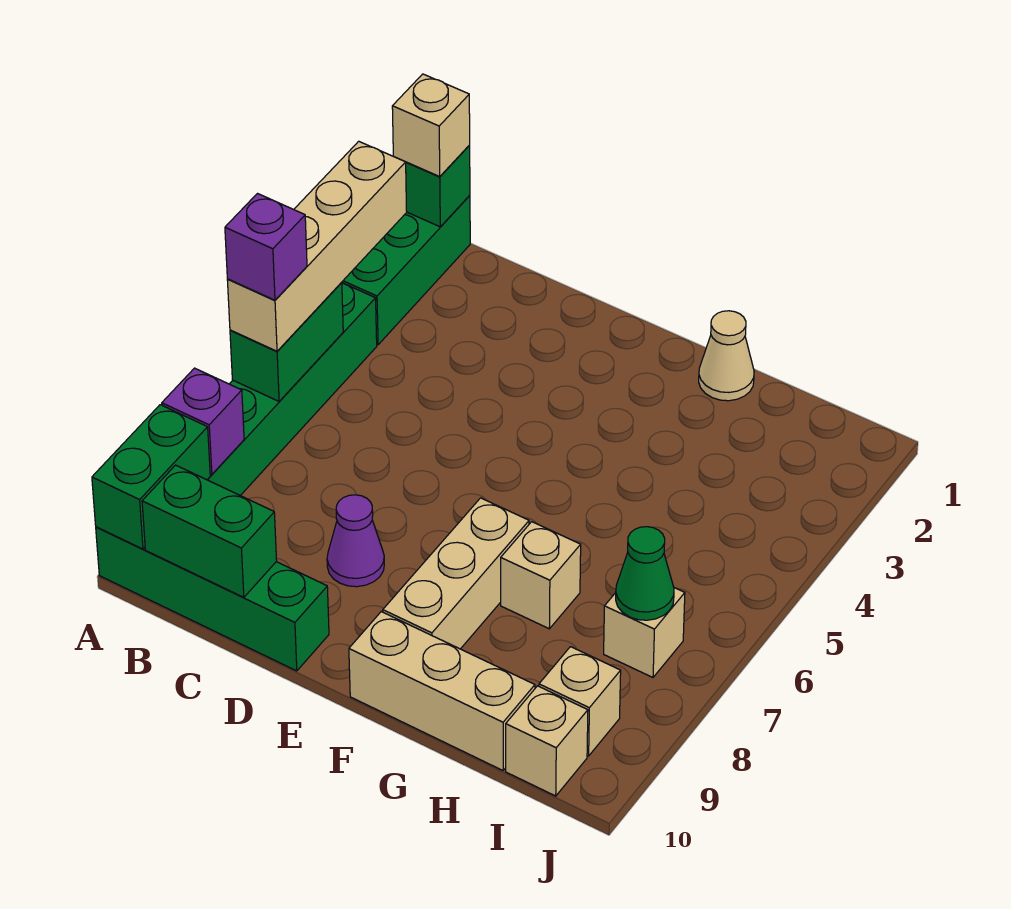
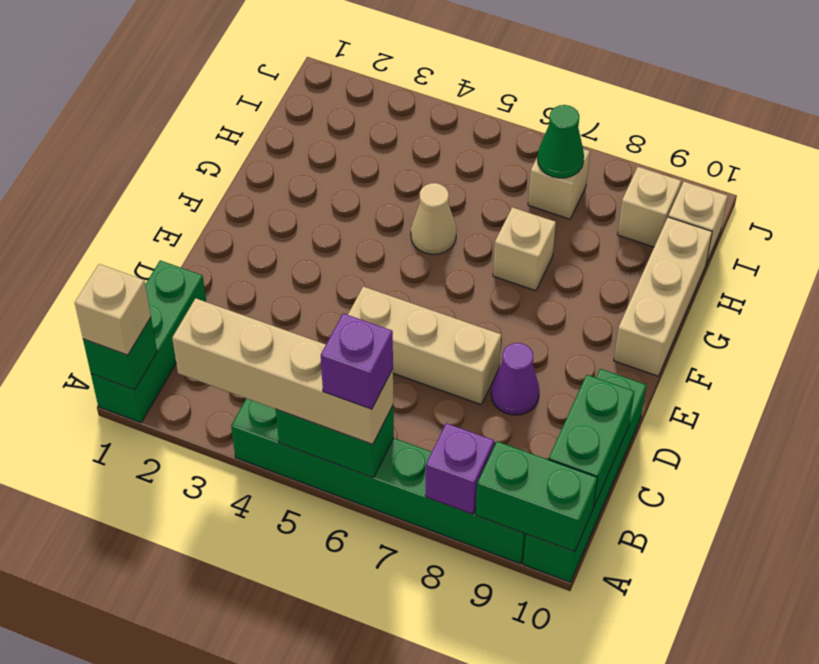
green brick A1:A3 level 1 -> green brick A1:C1 level 1
tan brick F7:F9 level 1 -> tan brick D5:D7 level 1
tan cone G1 level 1 -> tan cone G5 level 1

